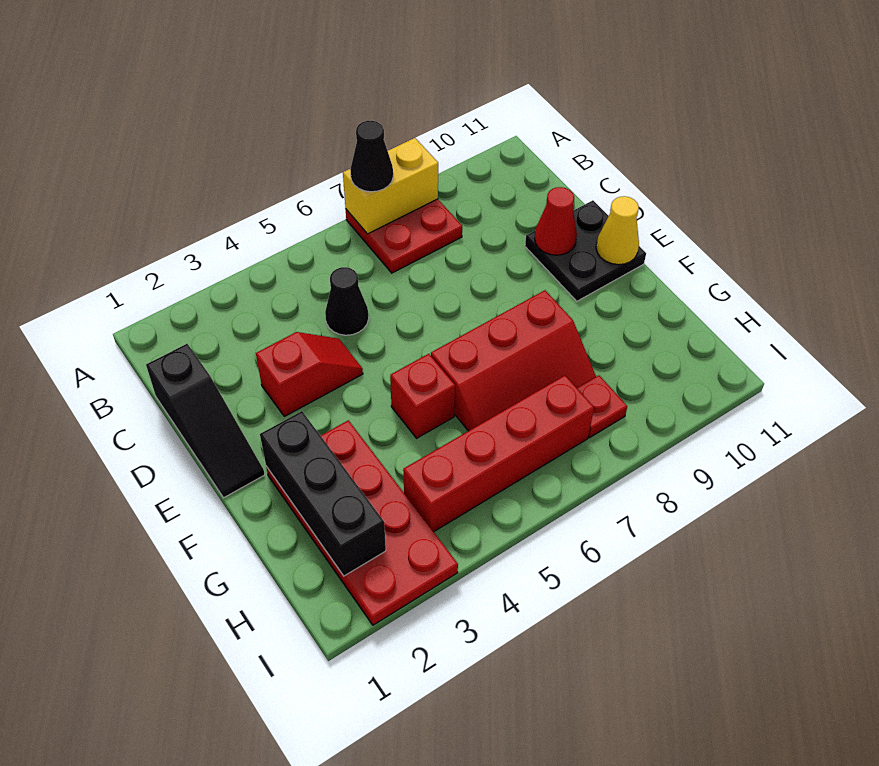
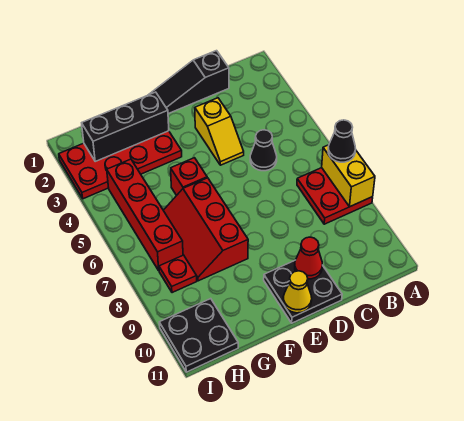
red slope D3:D4 level 1 top 3 -> yellow slope D3:D4 level 1 top 3
none -> black plate H10:I11 level 1

